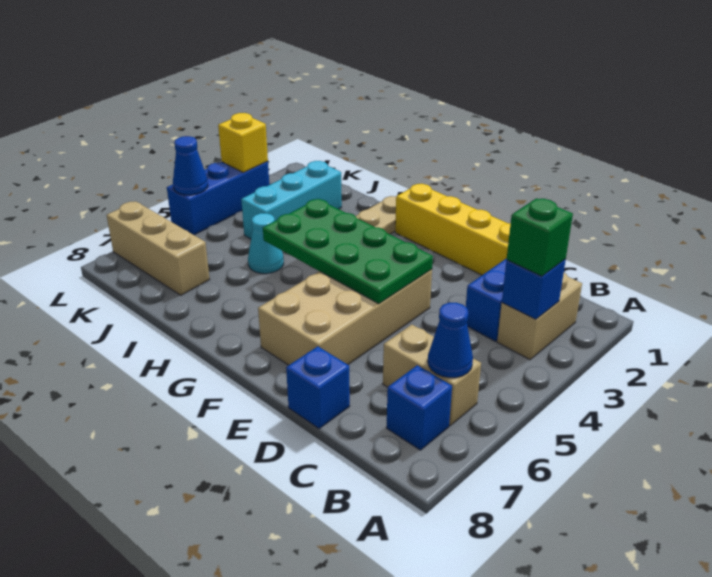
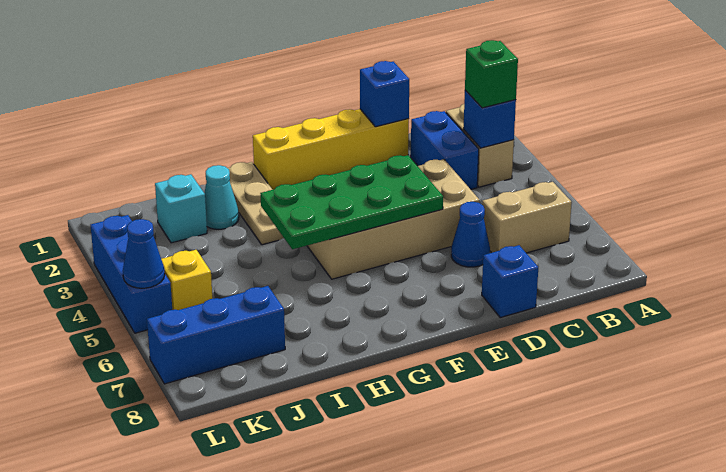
blue cone B6 level 2 -> blue cone D6 level 1
blue brick B7 level 1 -> blue brick D1 level 2
tan brick E4:F7 level 1 -> tan brick D4:G5 level 1
cyan cone I5 level 1 -> cyan cone I2 level 1
cyan brick J2:J4 level 1 -> cyan brick J2 level 1
tan brick J7:L7 level 1 -> blue brick J7:L7 level 1
yellow brick L3 level 2 -> yellow brick K5 level 1

